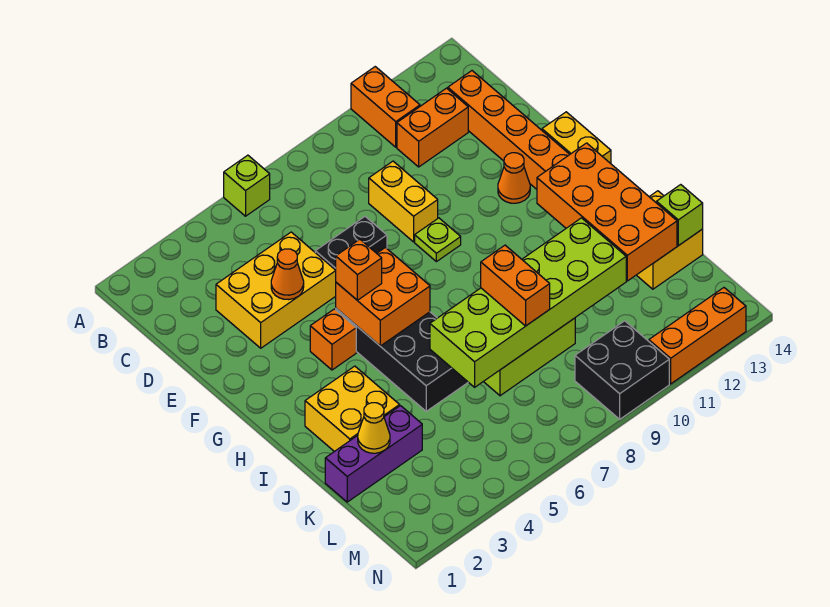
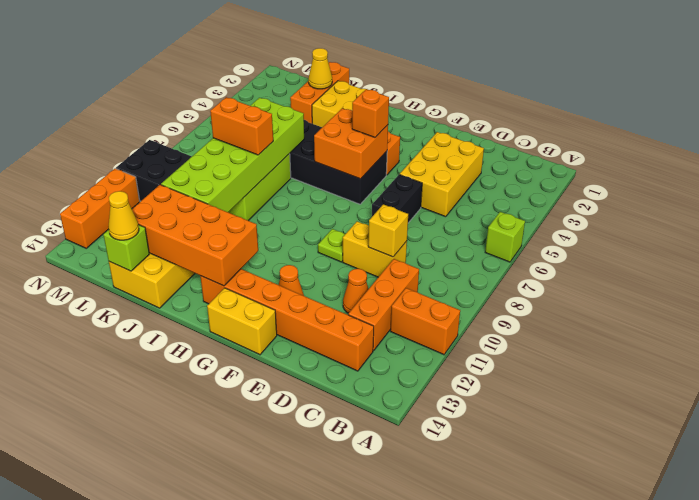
orange brick C11:C12 level 1 -> orange brick C10:C12 level 1
none -> yellow brick D9 level 2
orange cone E4 level 2 -> orange cone D11 level 1
purple brick K1:K3 level 1 -> orange brick K1:K3 level 1
none -> yellow cone K14 level 3

